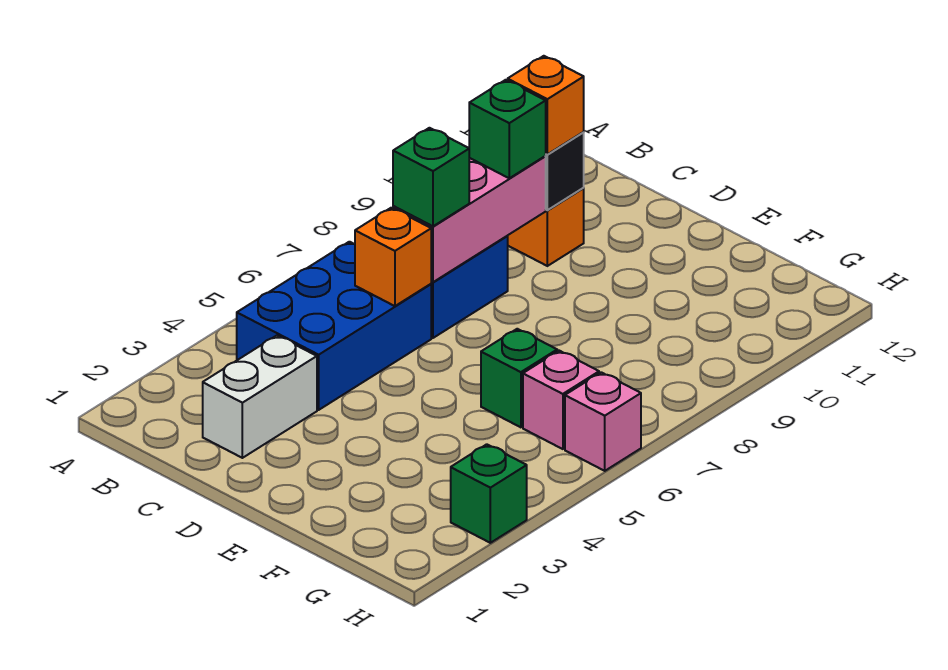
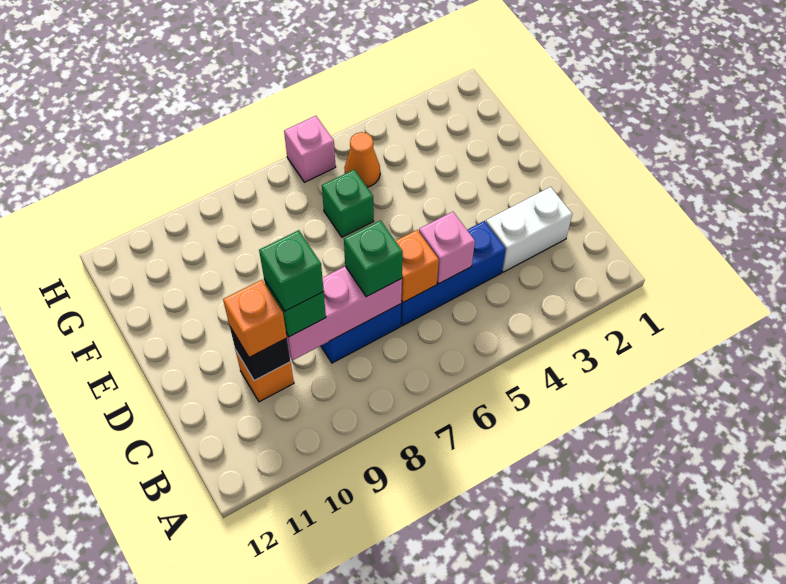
blue brick B4:C6 level 1 -> blue brick C4:C6 level 1
none -> orange cone G5 level 1
pink brick G6 level 1 -> pink brick C5 level 2
green brick H3 level 1 -> green brick C9 level 4

